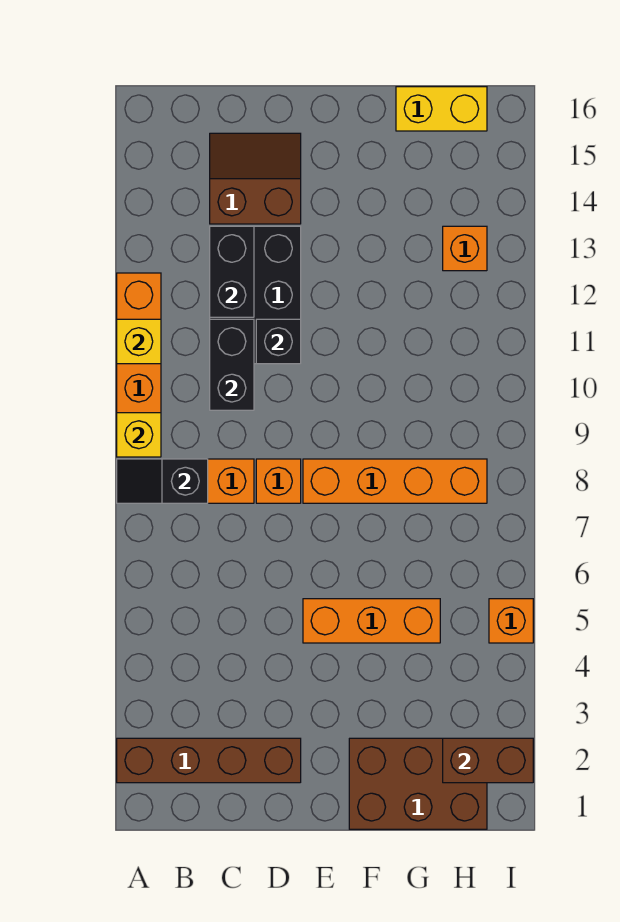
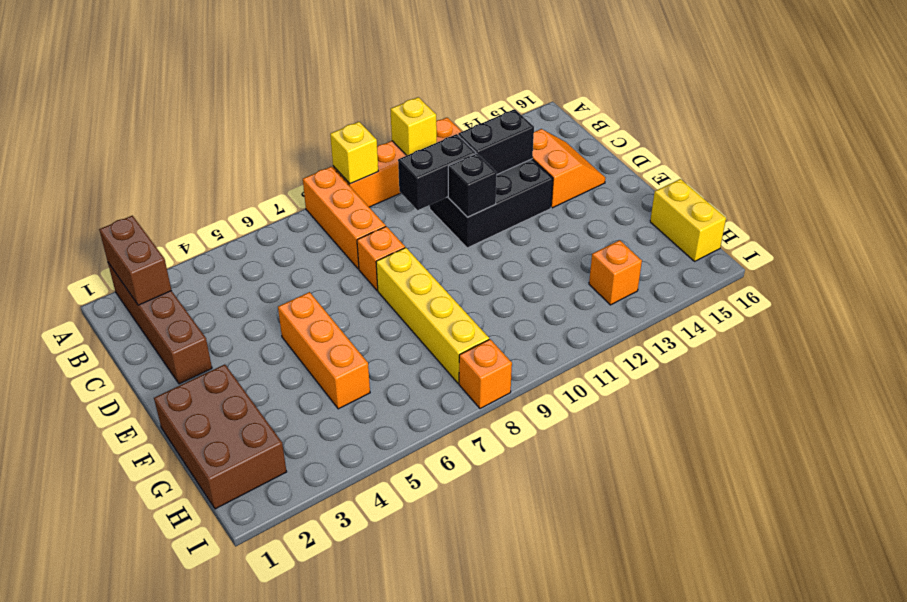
black slope A8:B8 level 2 top B -> none
brown slope C14:D15 level 1 top 14 -> orange slope C14:D15 level 1 top 14
orange brick E8:H8 level 1 -> yellow brick E8:H8 level 1
brown brick H2:I2 level 2 -> brown brick A2:B2 level 2
orange brick I5 level 1 -> orange brick I8 level 1

